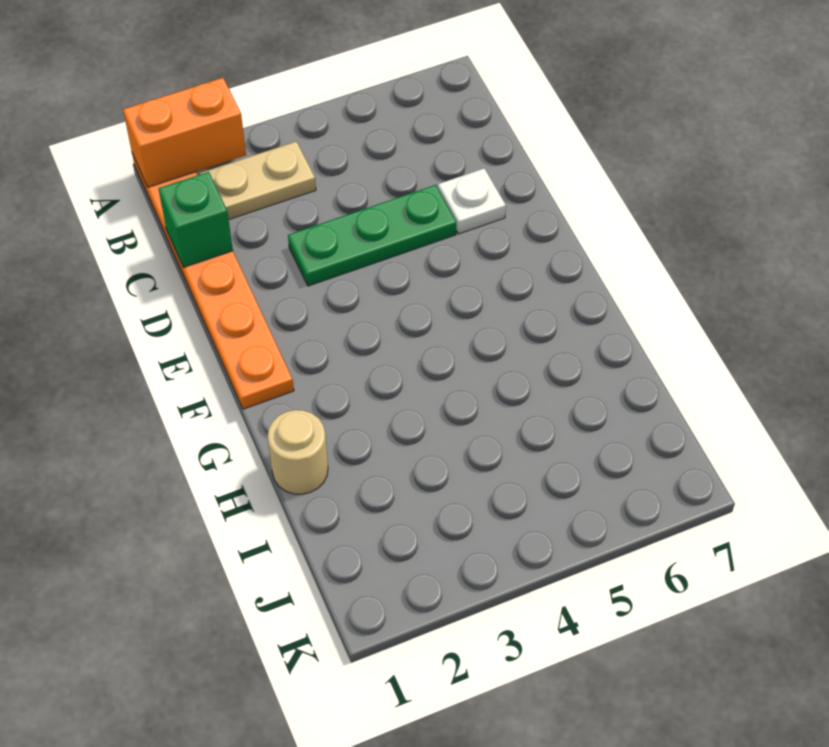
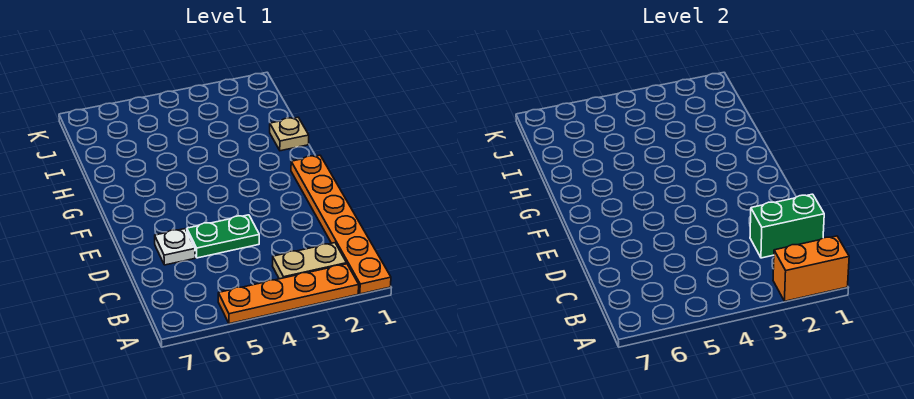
none -> orange plate A2:A5 level 1
green brick C1 level 2 -> green brick C1:C2 level 2
green plate D3:D5 level 1 -> green plate D4:D5 level 1
tan round brick H1 level 1 -> tan plate H1 level 1

